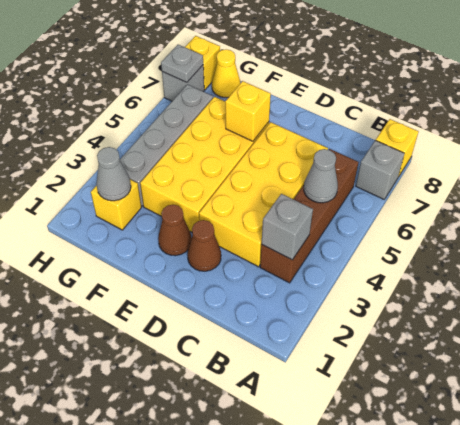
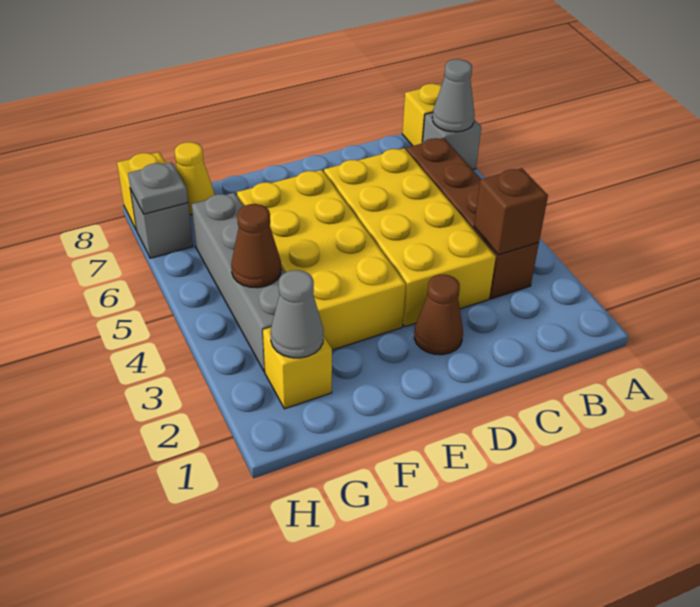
grey brick B3 level 2 -> brown brick B3 level 2
grey cone B5 level 2 -> grey cone A7 level 2
brown cone E2 level 1 -> brown cone G4 level 2
yellow brick E6 level 2 -> none

